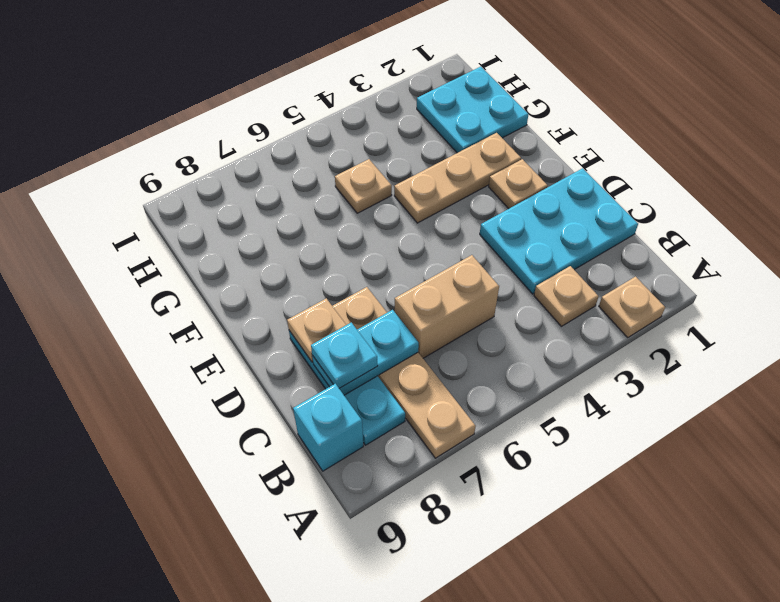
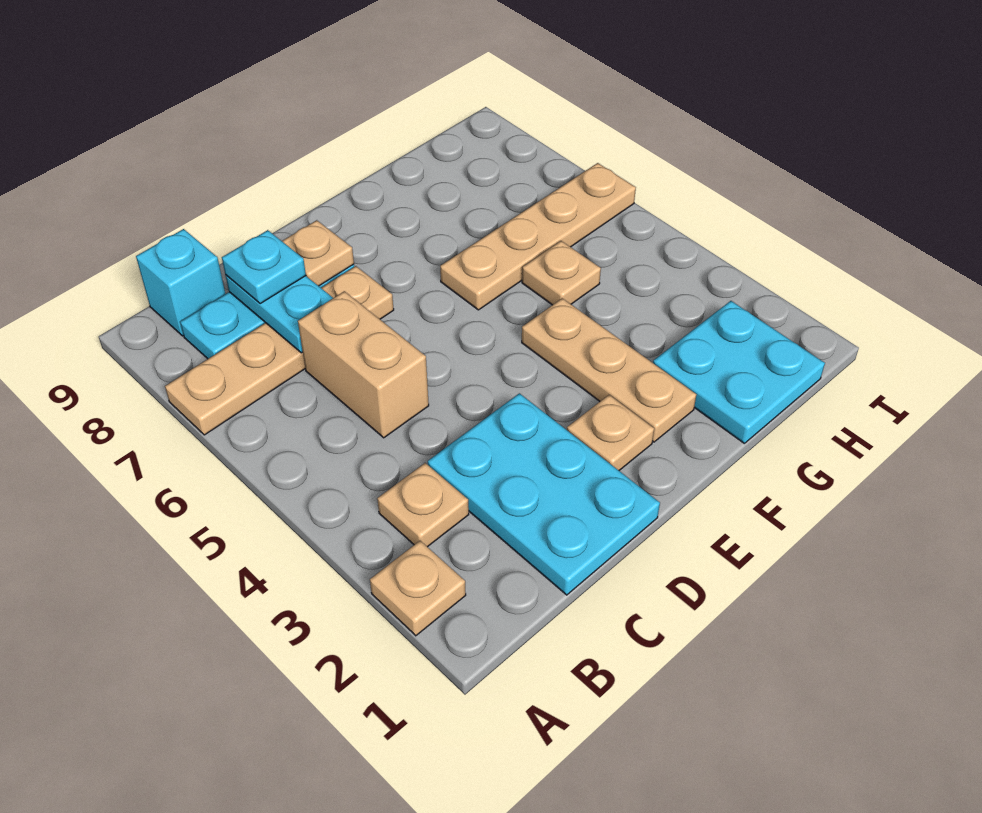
none -> tan plate F6:I6 level 1

